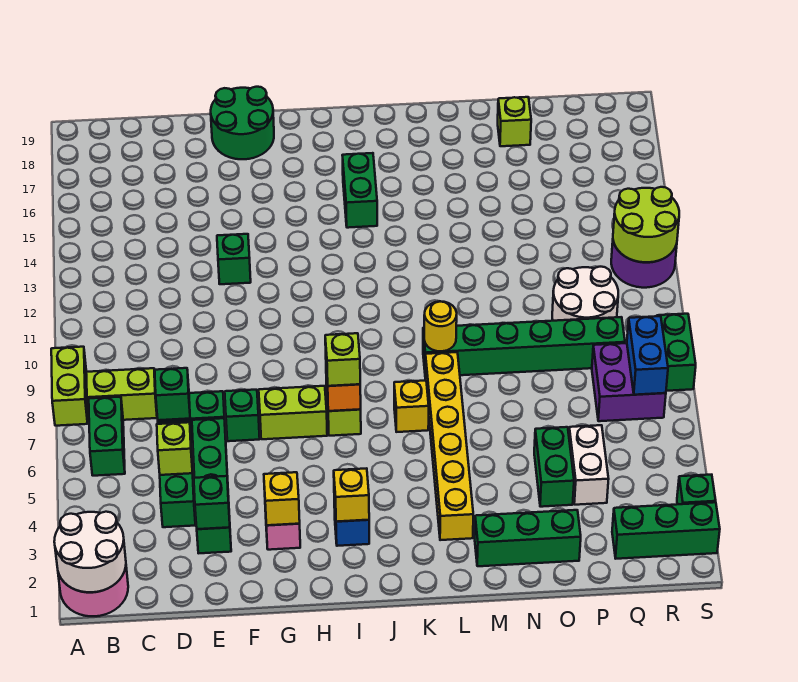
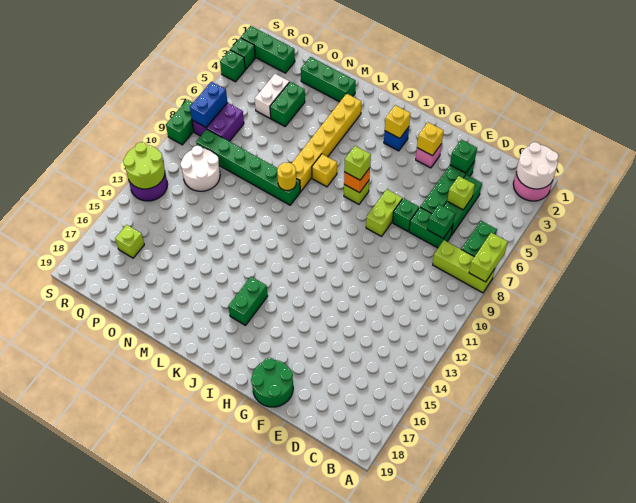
green brick F13 level 1 -> green brick S4 level 1
lime brick G7:H7 level 1 -> lime brick G7:G8 level 1
lime brick O18 level 1 -> lime brick Q16 level 1

